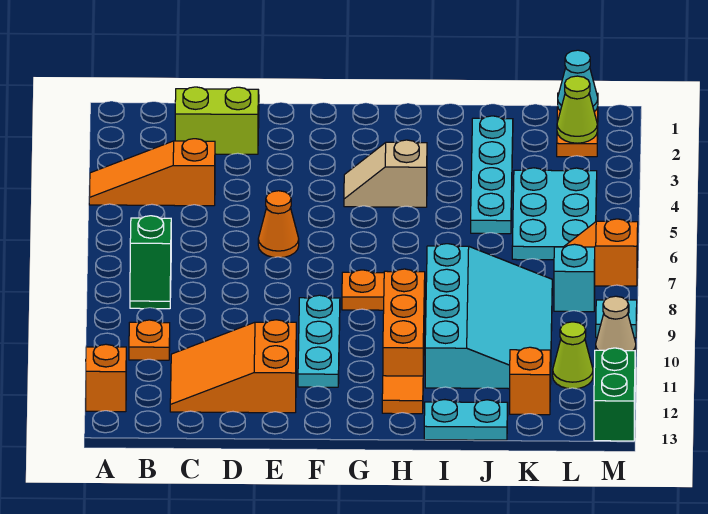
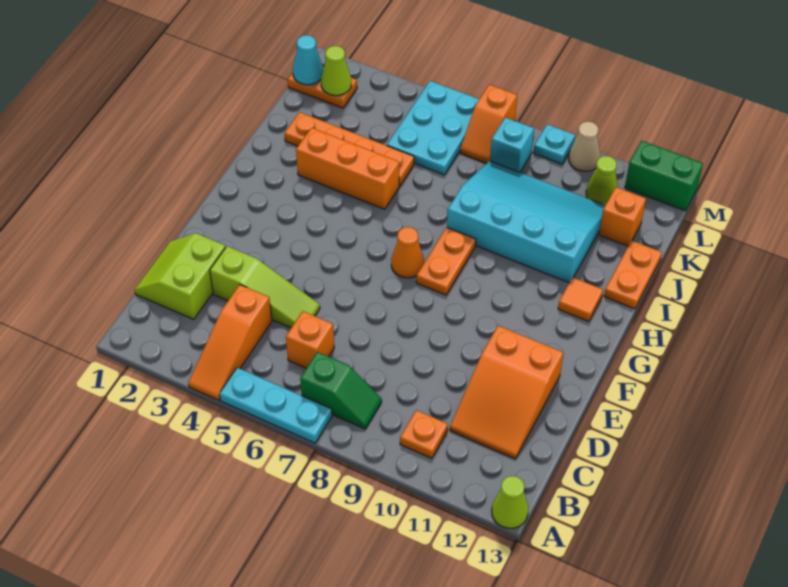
orange brick A12 level 1 -> orange brick C6 level 1
none -> lime cone A13 level 1
none -> lime slope D3:D5 level 1 top 3
orange cone E6 level 1 -> orange cone G7 level 1
cyan plate F9:F11 level 1 -> cyan plate A5:A7 level 1
tan slope G4:H4 level 1 top H -> none
orange brick H9:H11 level 1 -> orange brick I3:I5 level 1
cyan plate I13:J13 level 1 -> orange plate I13:J13 level 1
cyan plate J2:J5 level 1 -> orange plate J2:J5 level 1
cyan plate K4:L6 level 1 -> cyan plate K5:M6 level 1

